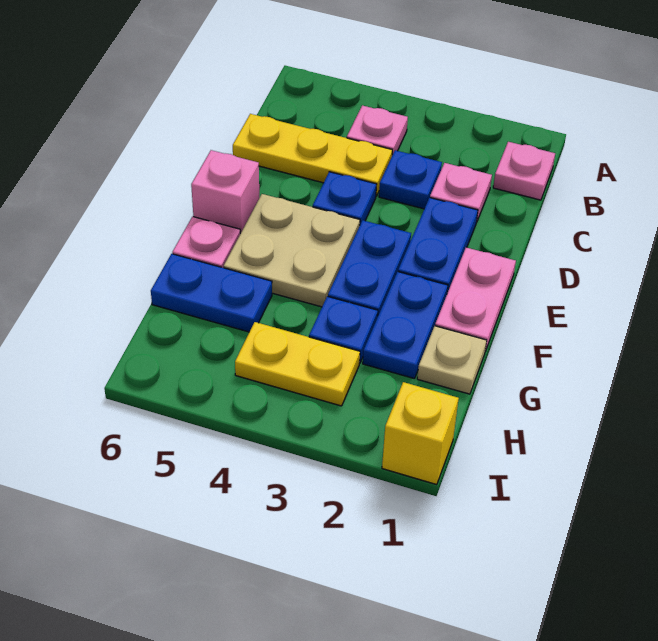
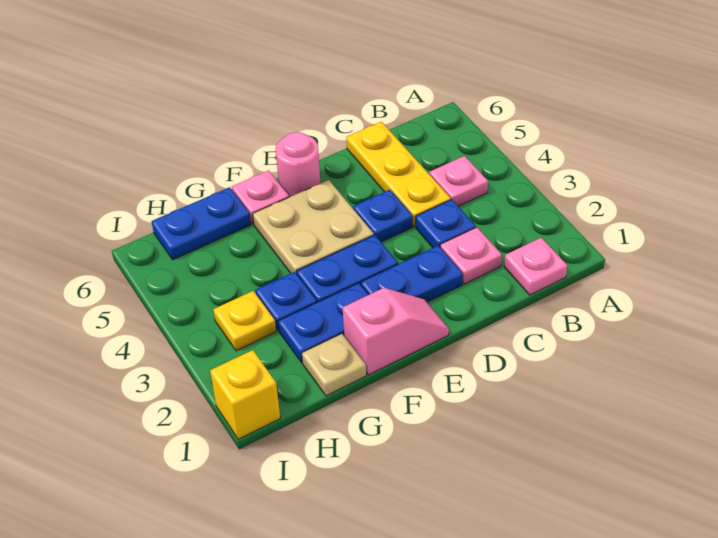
pink plate E1:F1 level 1 -> pink slope E1:F1 level 1 top F
pink brick E6 level 1 -> pink round brick E6 level 1
blue plate G5:G6 level 1 -> blue plate G6:H6 level 1
yellow plate H3:H4 level 1 -> yellow plate H3 level 1

